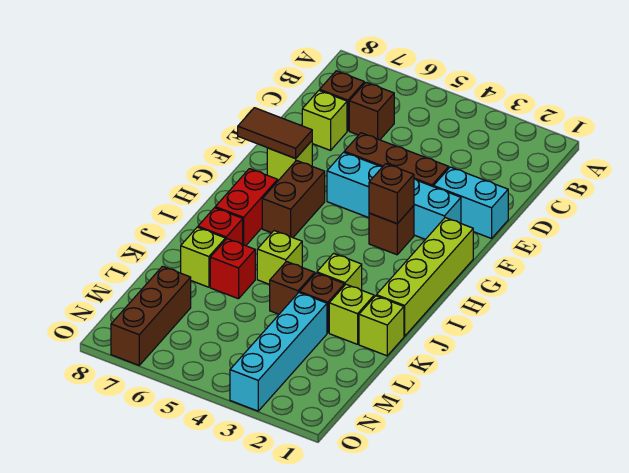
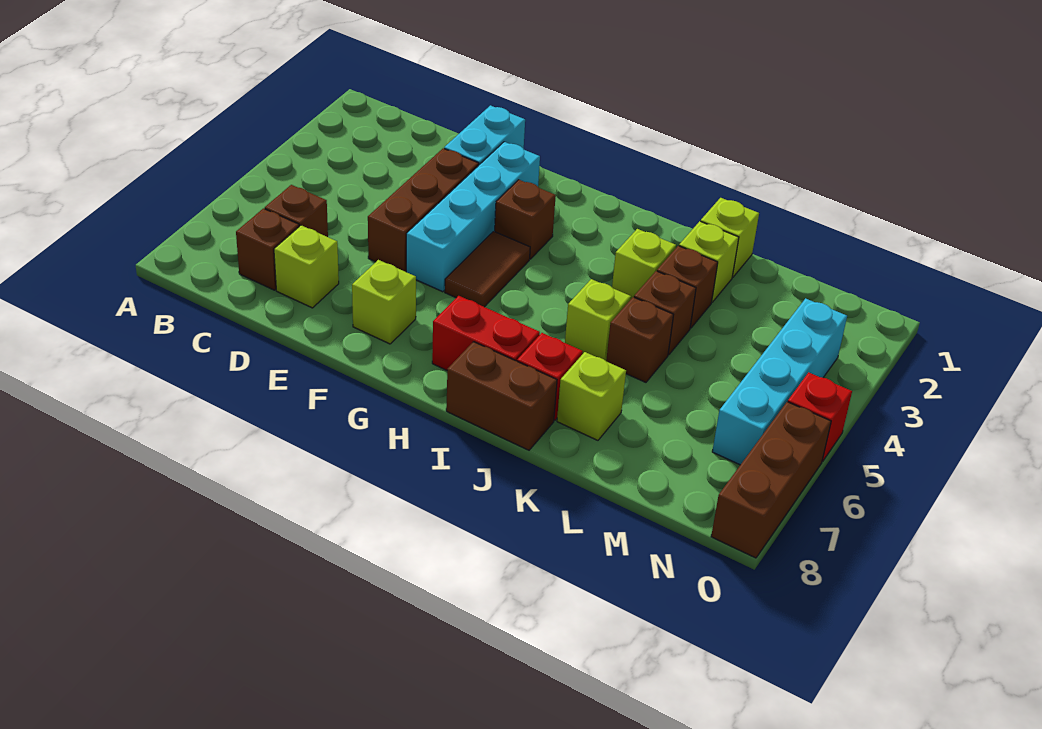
brown tile F7:F8 level 2 -> brown tile G4:G5 level 1
lime brick G1:J1 level 1 -> none
brown brick G3 level 2 -> brown brick K5 level 1
brown brick G6:H6 level 1 -> brown brick I8:J8 level 1
red brick K6 level 1 -> red brick O5 level 1
cyan brick L3:O3 level 1 -> cyan brick N3:N6 level 1
brown brick M7:O7 level 1 -> brown brick O6:O8 level 1

